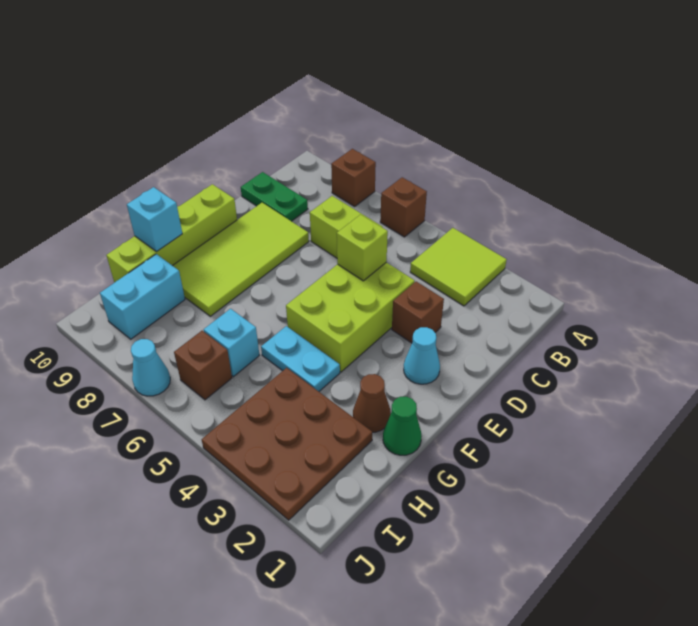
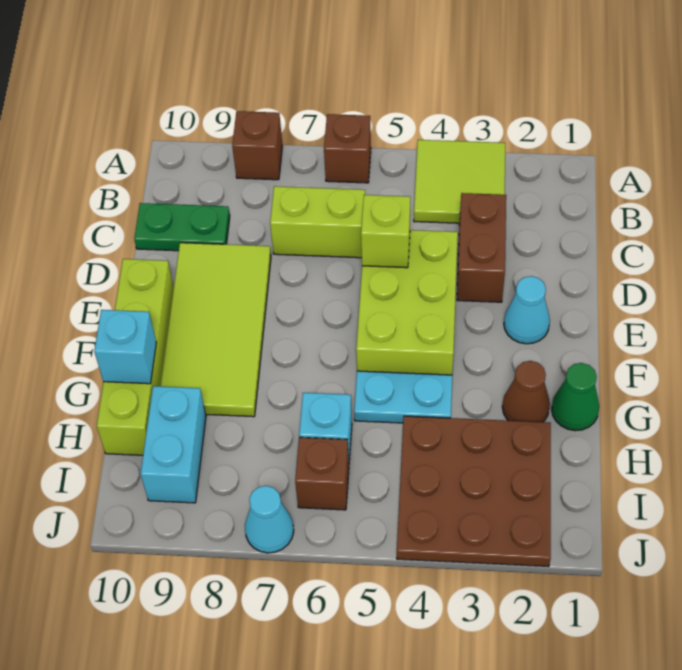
brown brick D3 level 1 -> brown brick C3:D3 level 1

